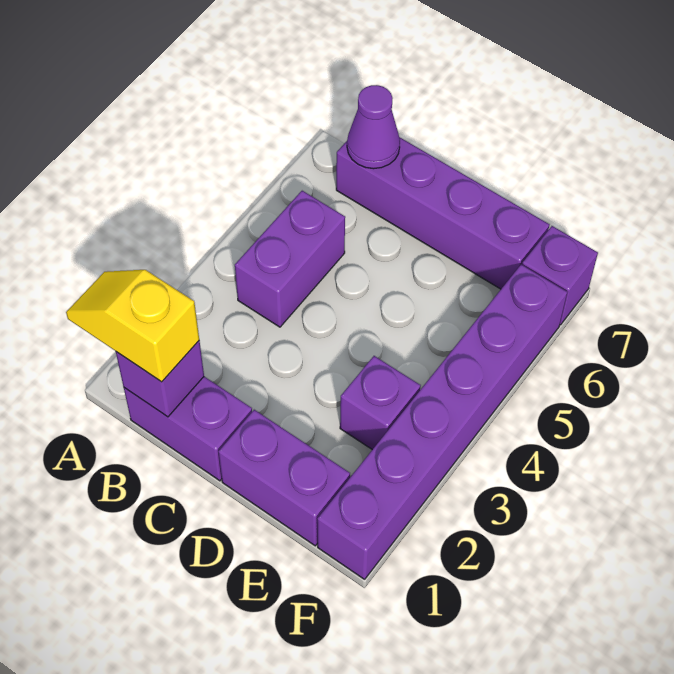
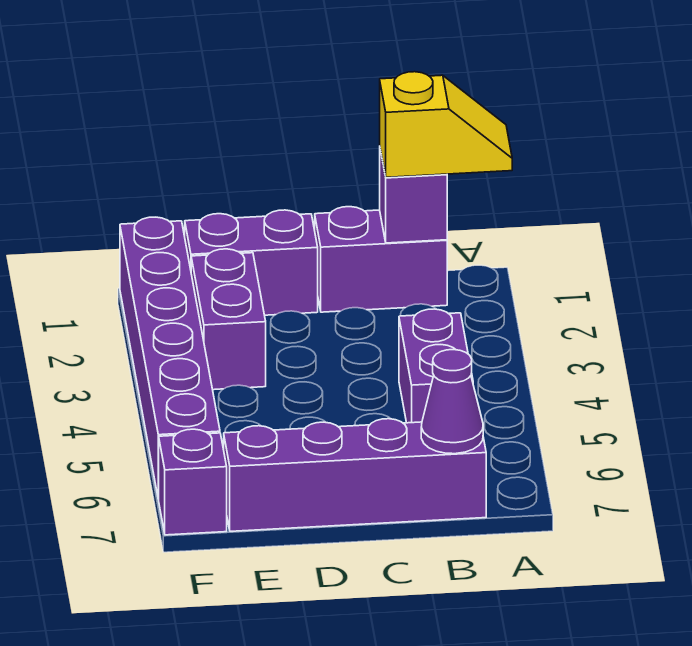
purple brick E3 level 1 -> purple brick E2:E3 level 1

